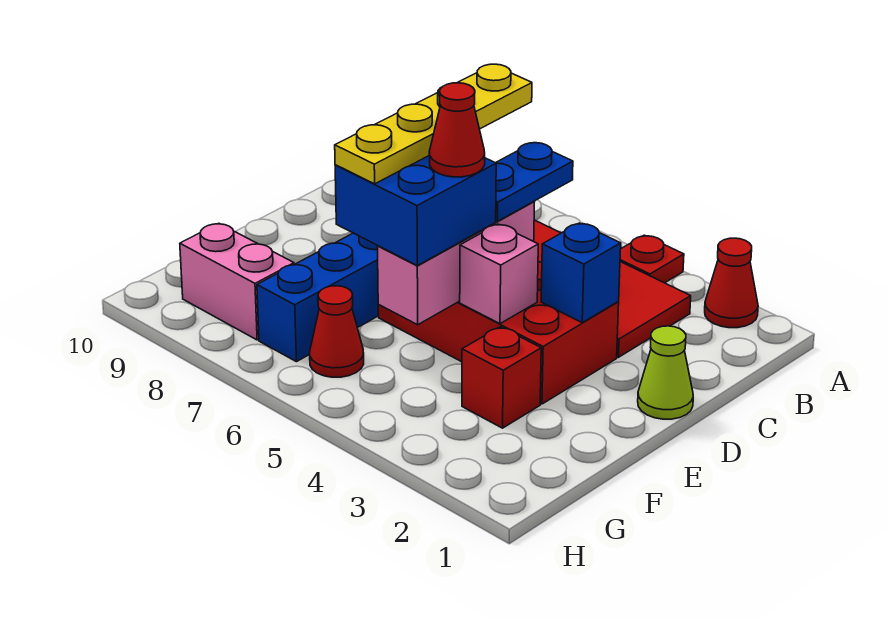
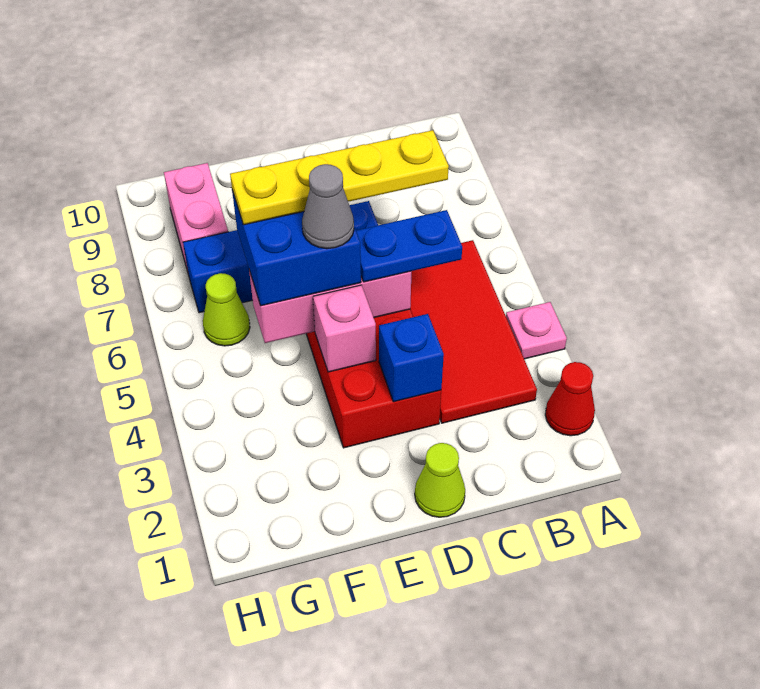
red plate A4 level 1 -> pink plate A4 level 1
red cone E5 level 4 -> grey cone E5 level 4
red brick F3 level 1 -> none
red cone G6 level 1 -> lime cone G6 level 1

